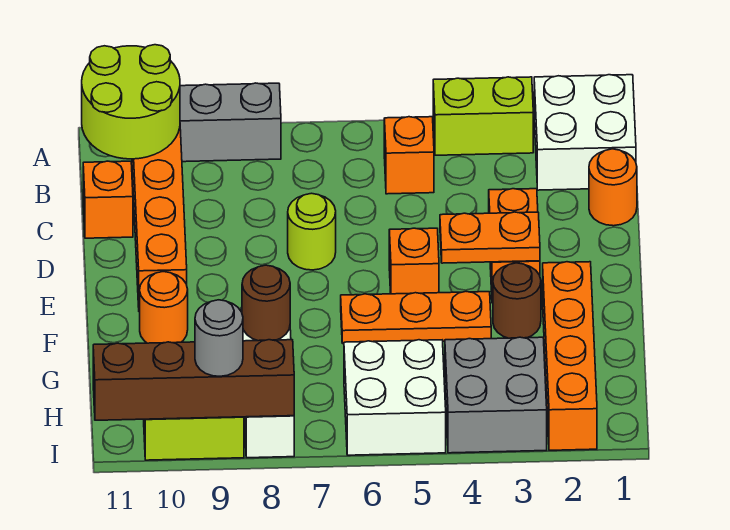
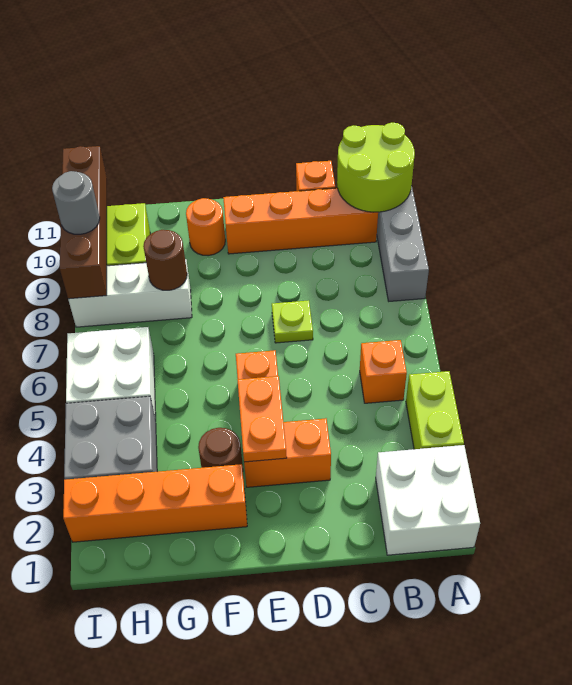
orange round brick C1 level 1 -> none
lime round brick D7 level 1 -> lime plate D7 level 1
orange plate F4:F6 level 1 -> none

